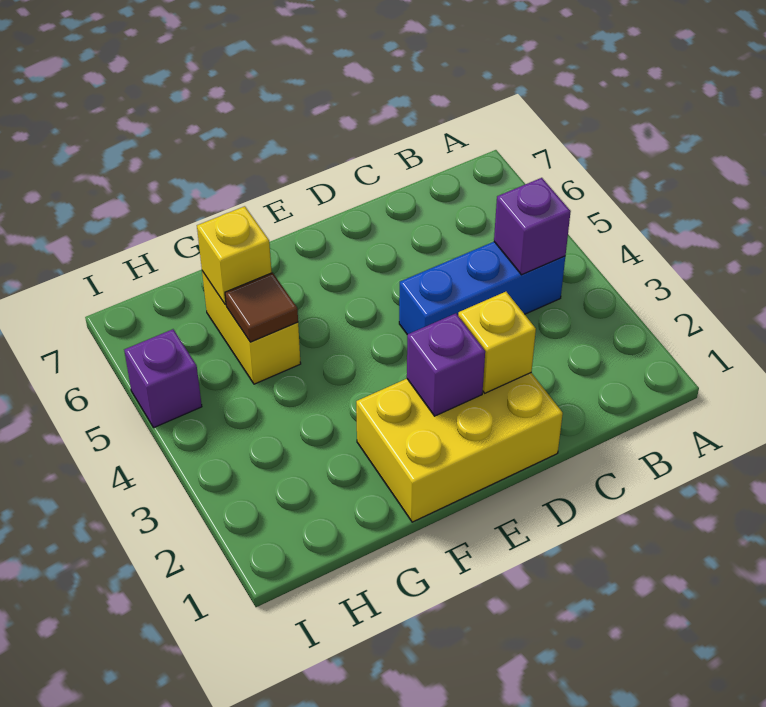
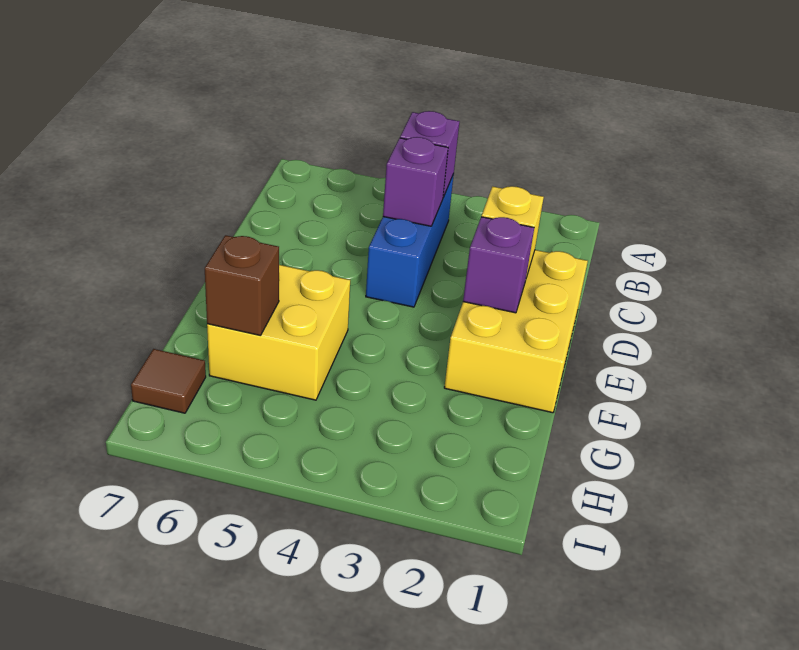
yellow brick G5:G6 level 1 -> yellow brick F5:G6 level 1
brown tile G5 level 2 -> brown tile H7 level 1
yellow brick G6 level 2 -> brown brick G6 level 2
purple brick I5 level 1 -> purple brick C4 level 2

